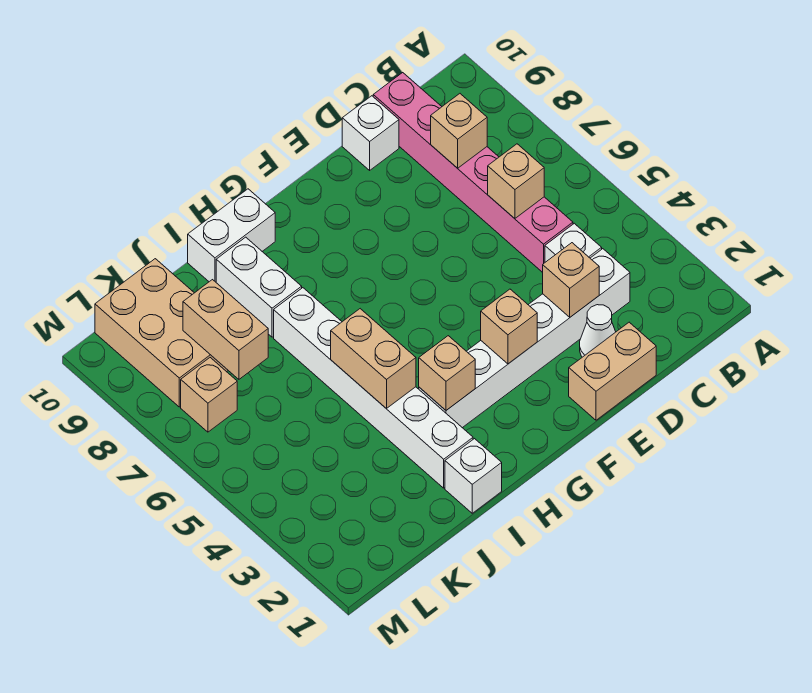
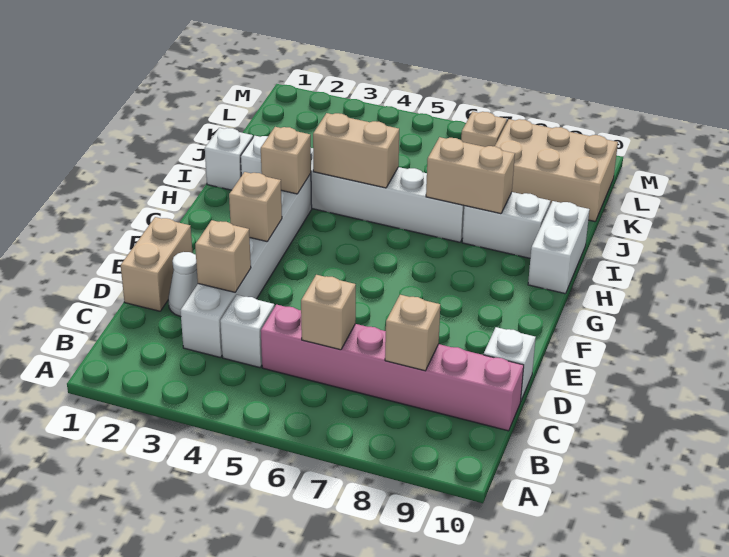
tan brick K7:K8 level 2 -> tan brick I7:I8 level 2

